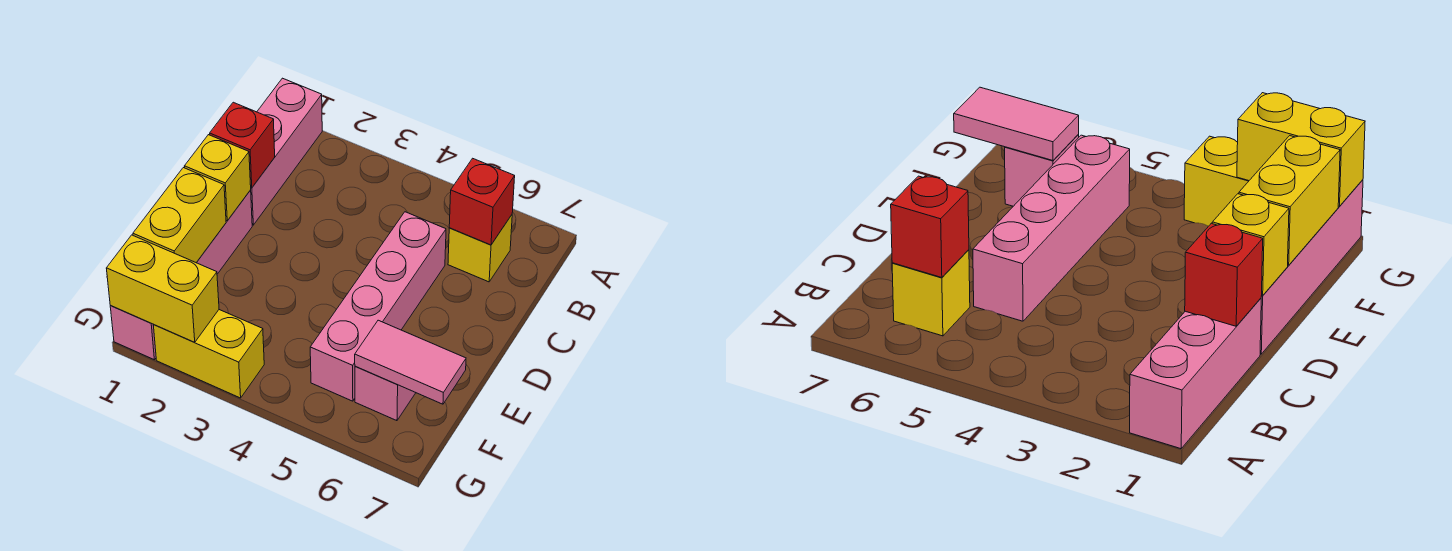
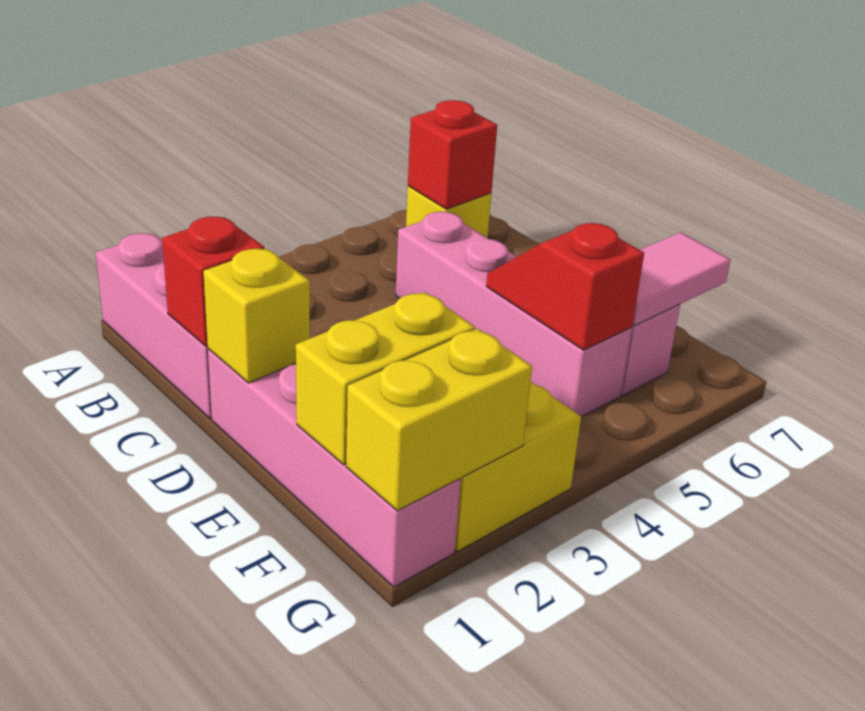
yellow brick E1:F1 level 2 -> yellow brick F1:F2 level 2
none -> red slope E5:F5 level 2 top F

